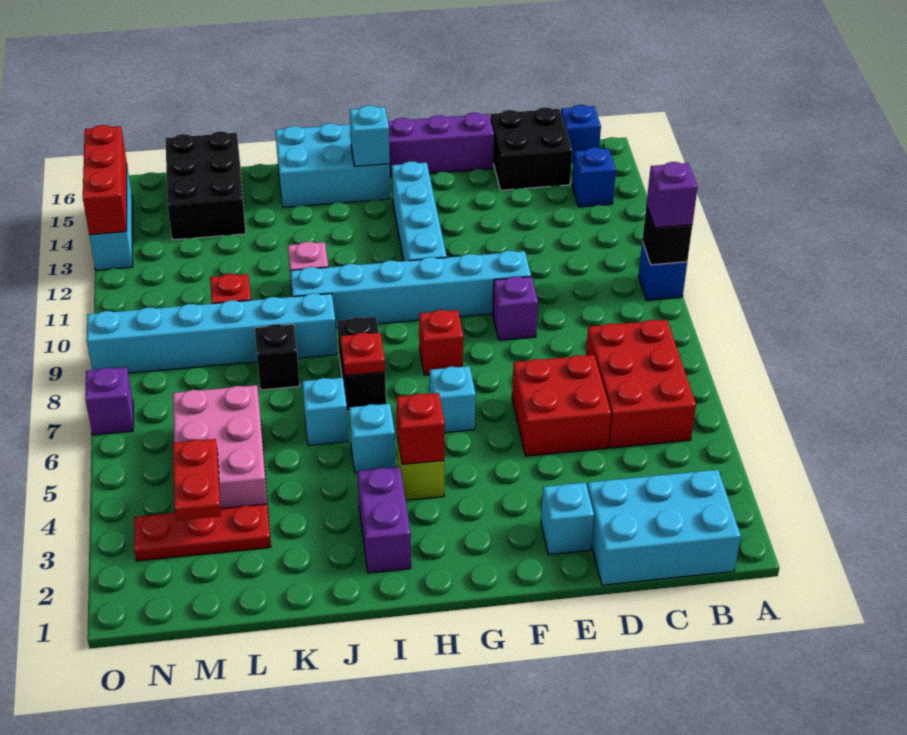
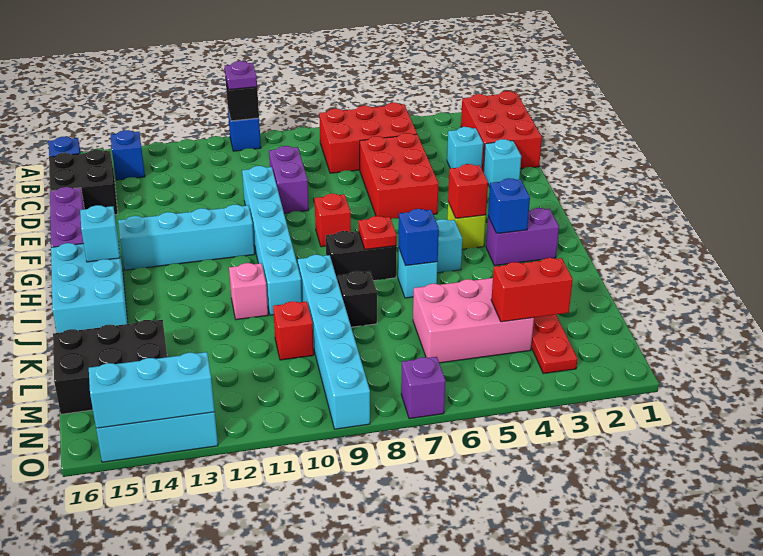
purple brick A10 level 3 -> purple plate A10 level 3
cyan brick B1:D2 level 1 -> red brick B1:D2 level 1
red brick D5:E6 level 1 -> red brick D5:F6 level 1
purple brick E9 level 1 -> purple brick D9:E9 level 1
cyan brick G6 level 1 -> cyan brick D3 level 1
none -> blue brick I3 level 2
none -> blue brick J6 level 2
red plate M3:M4 level 2 -> red brick M3:M4 level 2
red brick O13:O15 level 2 -> cyan brick O13:O15 level 2

